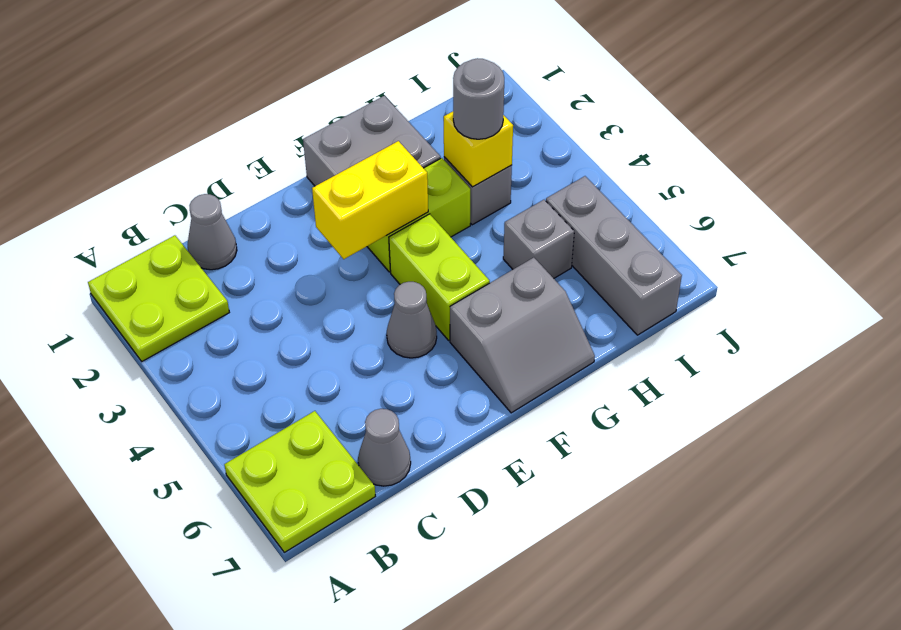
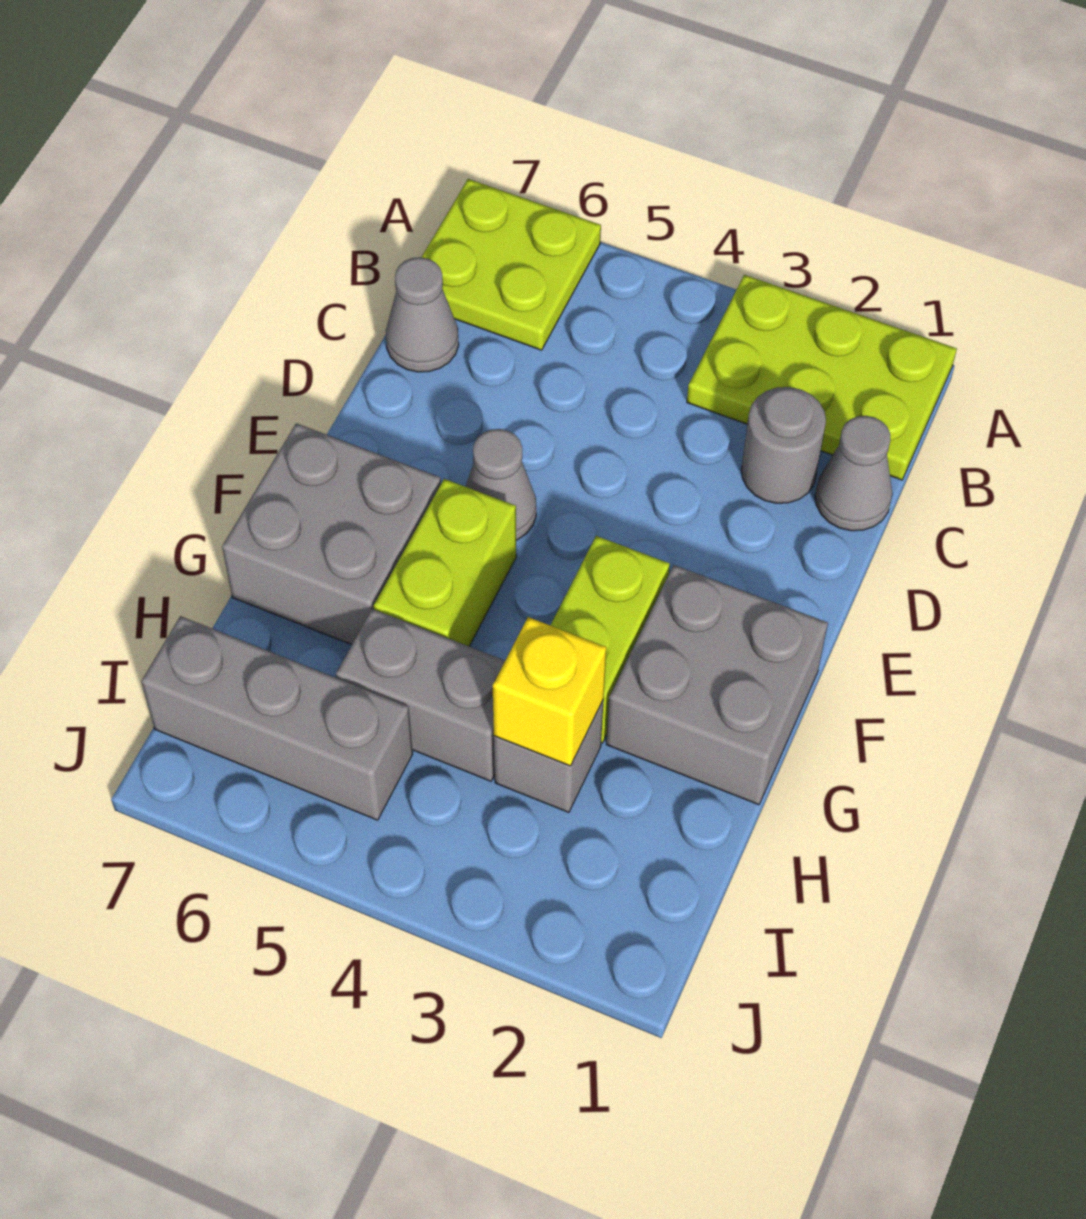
lime plate A1:B2 level 1 -> lime plate A1:B3 level 1
yellow brick E3:F3 level 2 -> none
lime brick F4:F5 level 1 -> lime brick F5:G5 level 1
grey slope F6:G7 level 1 top 6 -> grey brick F6:G7 level 1
grey round brick H3 level 3 -> grey round brick C2 level 1
grey brick H5 level 1 -> grey brick H4:H5 level 1

